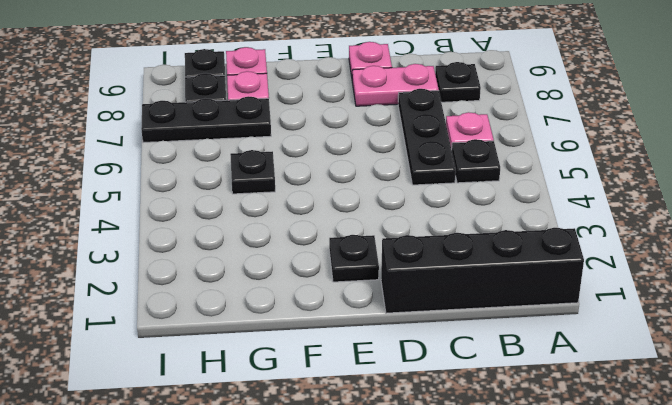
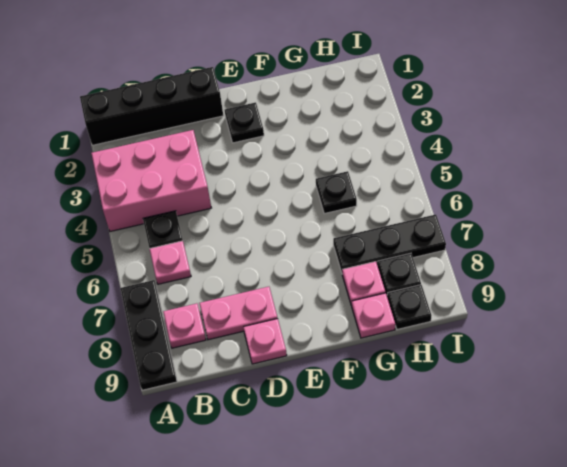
none -> pink brick A3:C4 level 1
black plate B8 level 1 -> pink plate B8 level 1
black plate C5:C7 level 1 -> black plate A7:A9 level 1

